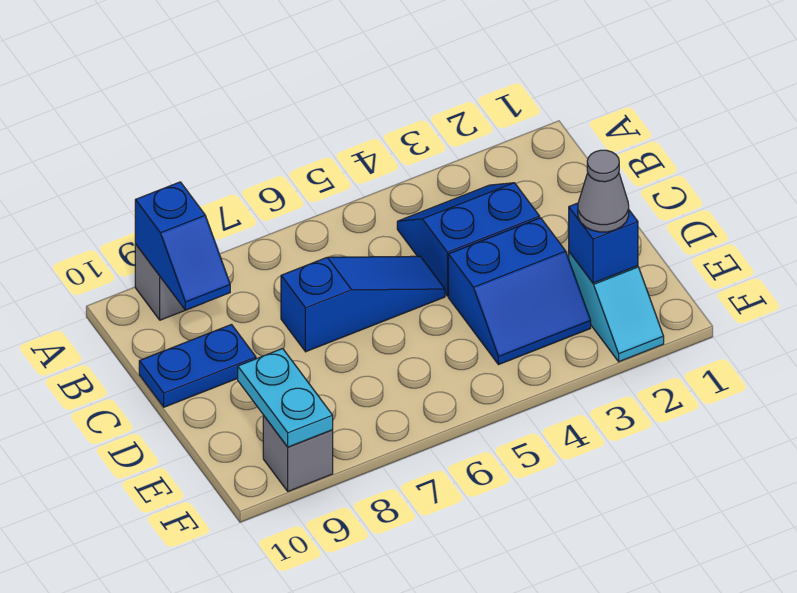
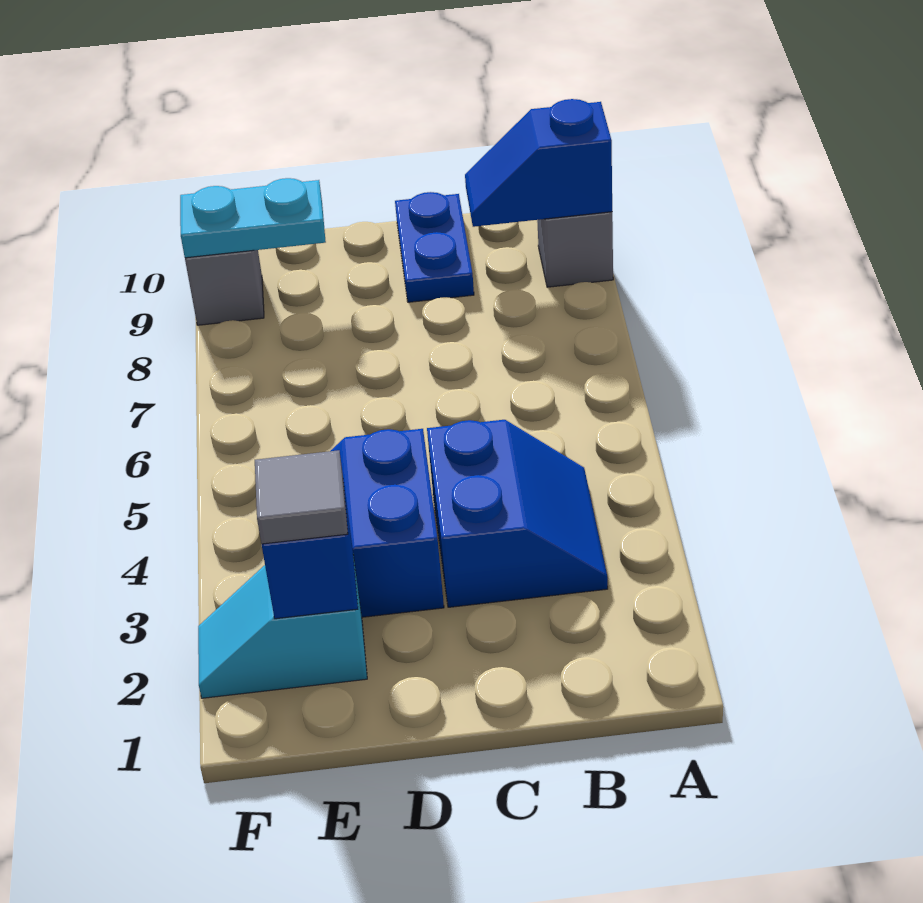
blue slope C5:C7 level 1 top 7 -> none
grey cone E2 level 3 -> grey tile E2 level 3

